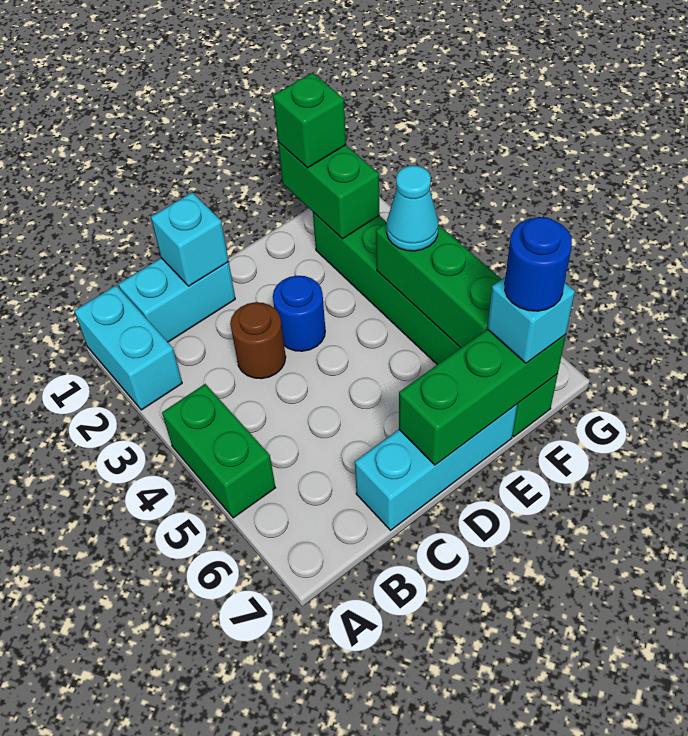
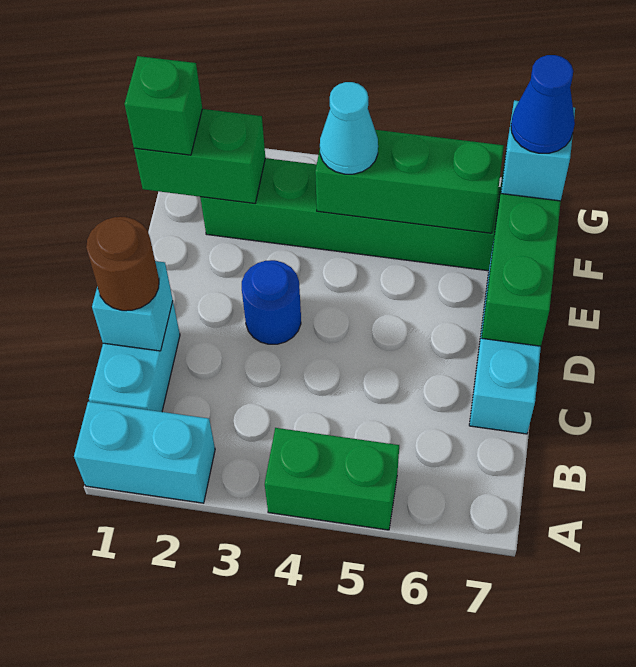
brown round brick C3 level 1 -> brown round brick C1 level 3
blue round brick F7 level 4 -> blue cone F7 level 4

